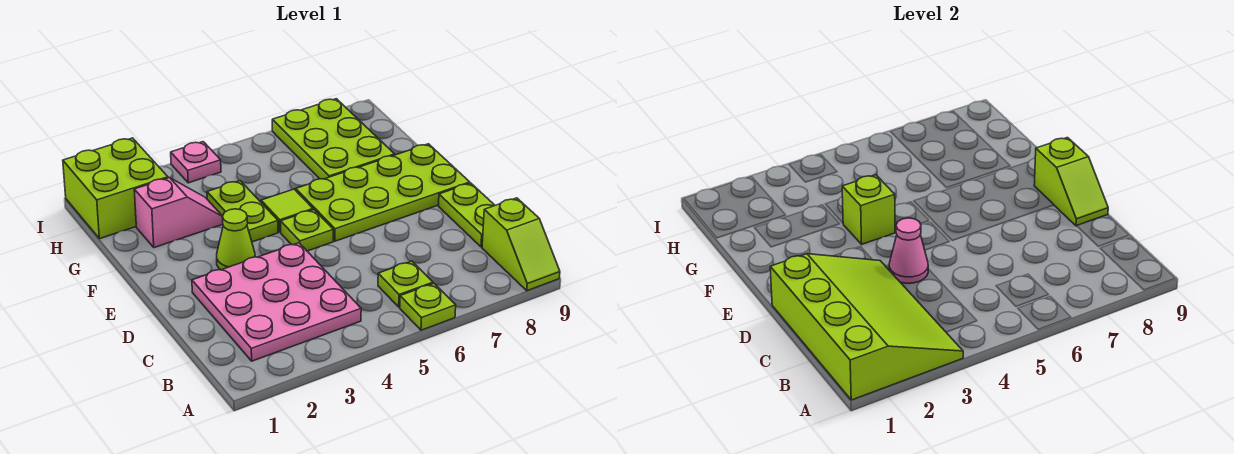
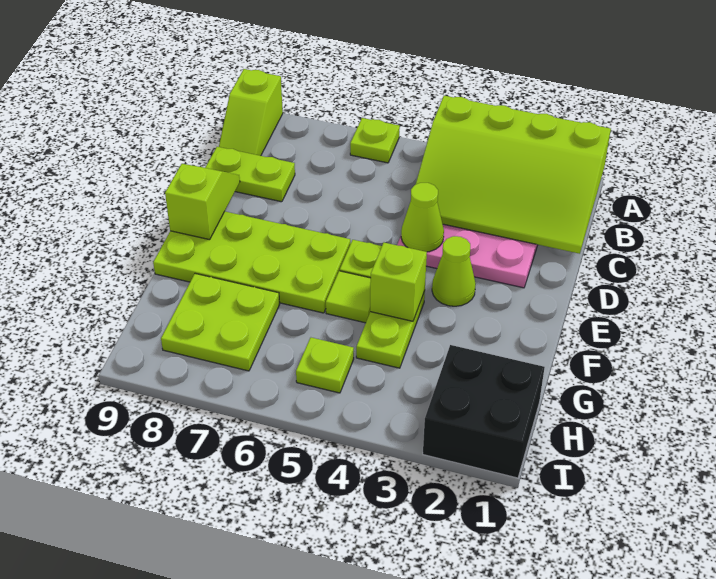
lime slope A1:D3 level 2 top 1 -> lime slope A1:C4 level 2 top A
lime slope A9:B9 level 1 top B -> lime slope A9:B9 level 1 top A
lime plate B6 level 1 -> lime plate H5 level 1
lime plate C9:D9 level 1 -> lime plate C8:C9 level 1
pink cone D4 level 2 -> lime cone D4 level 2
pink slope G2:G3 level 1 top 2 -> none
lime plate G7:I8 level 1 -> lime plate G7:H8 level 1
lime brick H1:I2 level 1 -> black brick H1:I2 level 1
pink plate I4 level 1 -> none

